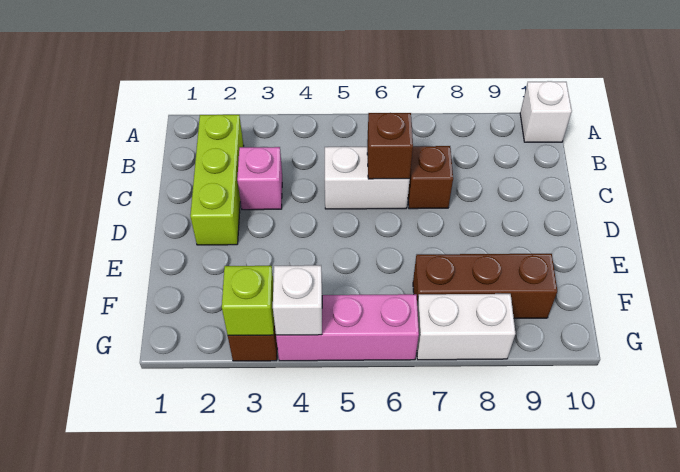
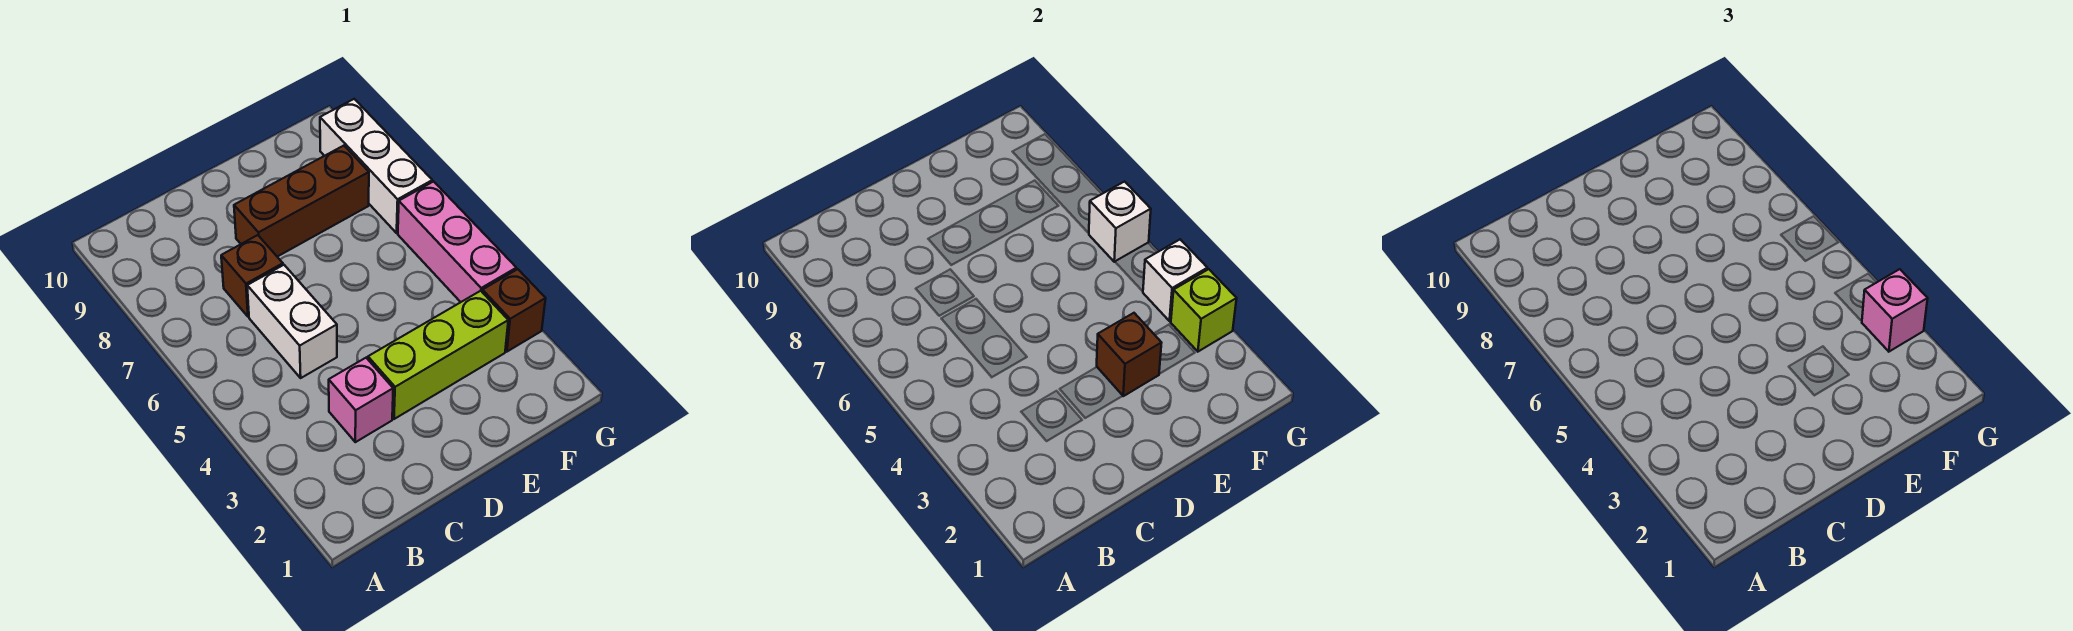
white brick A10 level 1 -> white brick G6 level 2
lime brick B2:D2 level 1 -> lime brick D3:F3 level 1
brown brick C6 level 2 -> brown brick E3 level 2
brown brick F7:F9 level 1 -> brown brick D8:F8 level 1
none -> pink brick G3 level 3
white brick G7:G8 level 1 -> white brick G7:G9 level 1

